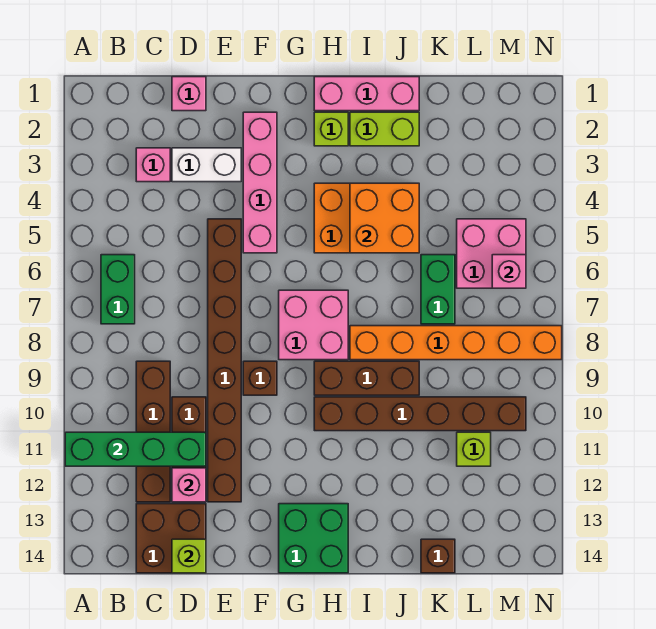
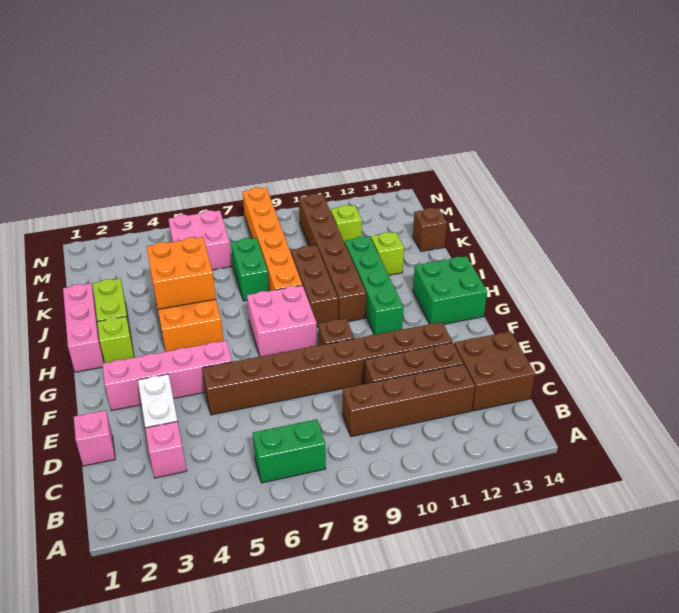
green brick A11:D11 level 2 -> green brick G11:J11 level 1
pink brick D12 level 2 -> none
lime brick D14 level 2 -> lime brick J12 level 1
green brick K6:K7 level 1 -> green brick J7:K7 level 1
pink brick M6 level 2 -> none

